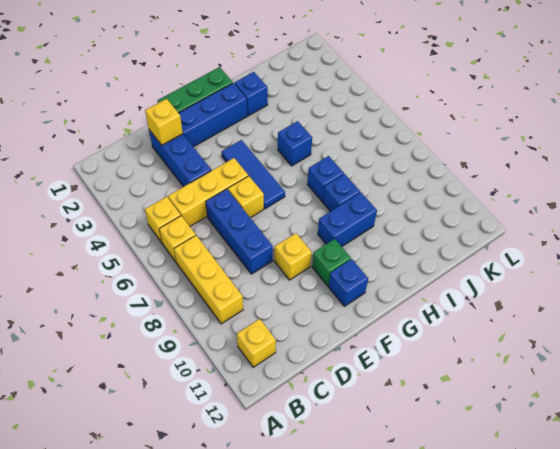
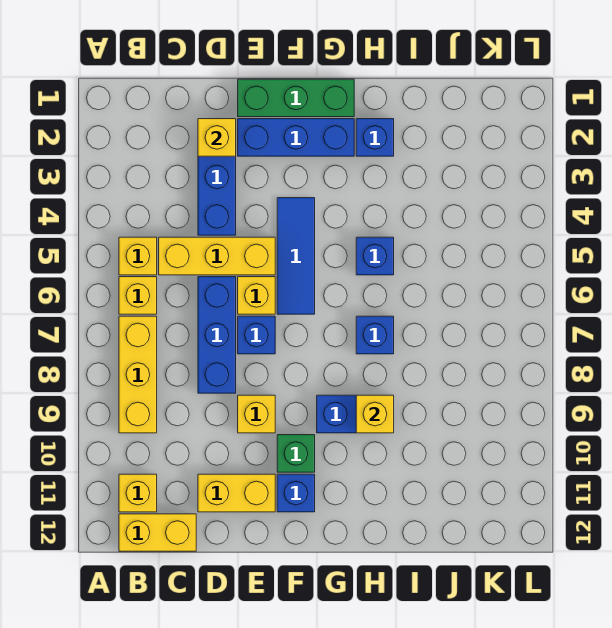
none -> yellow brick B12:C12 level 1
none -> yellow brick D11:E11 level 1
blue brick H8 level 1 -> blue brick E7 level 1
none -> yellow brick H9 level 2

